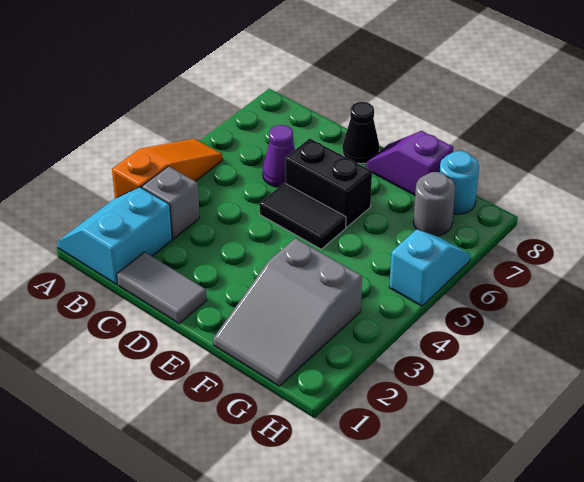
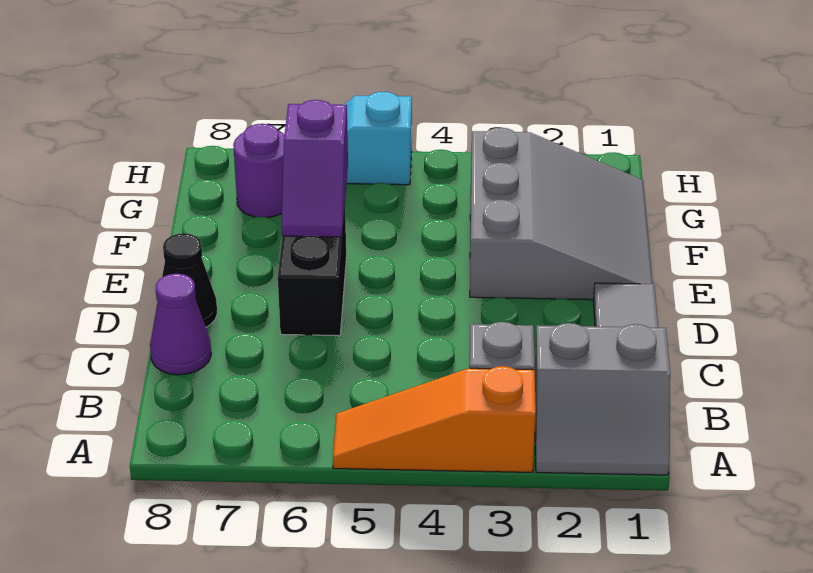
cyan slope A1:B2 level 1 top B -> grey slope A1:B2 level 1 top B
purple cone C6 level 1 -> purple cone C8 level 1
black tile D5:E5 level 1 -> none
purple slope E8:F8 level 1 top F -> purple slope E6:F6 level 2 top F
grey slope F1:G3 level 1 top 3 -> grey slope E1:G3 level 1 top 3
grey round brick G7 level 1 -> purple round brick G7 level 1
cyan round brick G8 level 1 -> none

